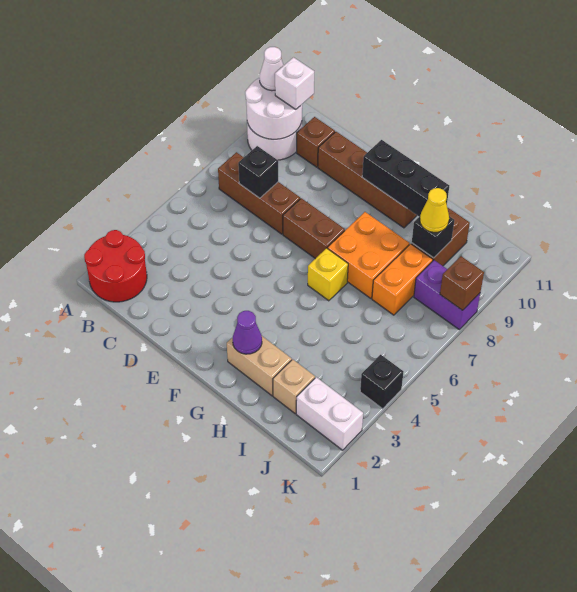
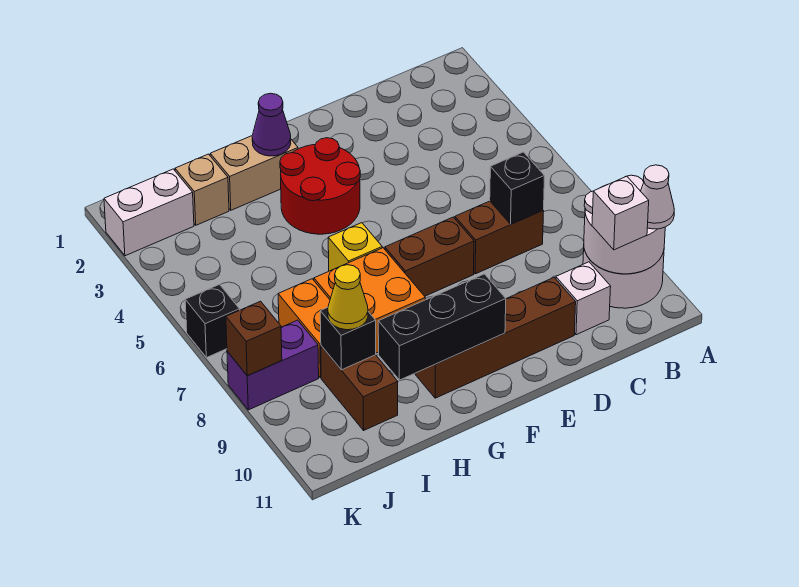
red round brick A1:B2 level 1 -> red round brick F3:G4 level 1
brown brick B7:D7 level 1 -> brown brick C7:D7 level 1
brown brick C10 level 1 -> white brick C10 level 1
black brick K4 level 1 -> black brick K6 level 1

